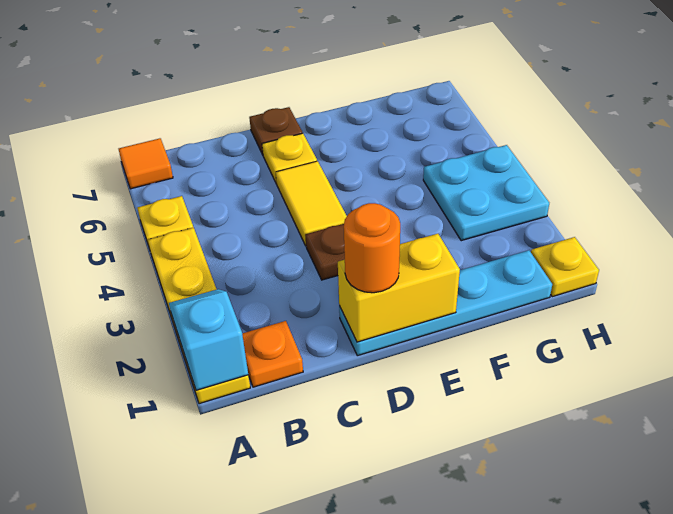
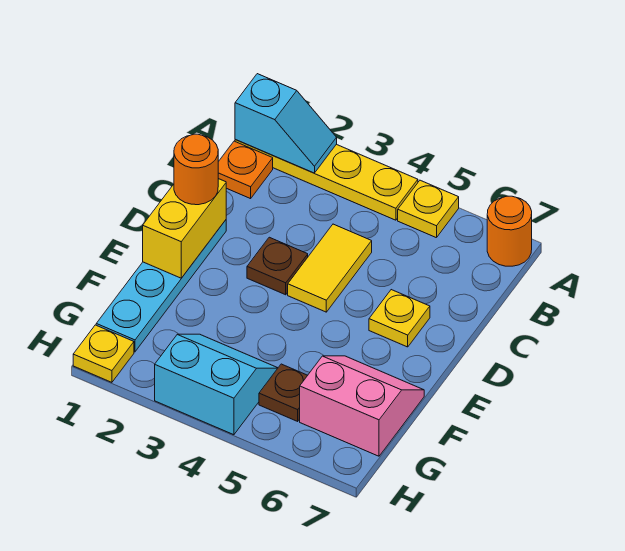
orange tile A7 level 1 -> orange round brick A7 level 1
yellow tile D4:D5 level 1 -> yellow tile C4:D4 level 1
brown plate D7 level 1 -> brown plate G5 level 1
none -> pink slope F6:G7 level 1 top G
cyan plate G3:H4 level 1 -> cyan slope G3:H4 level 1 top H

